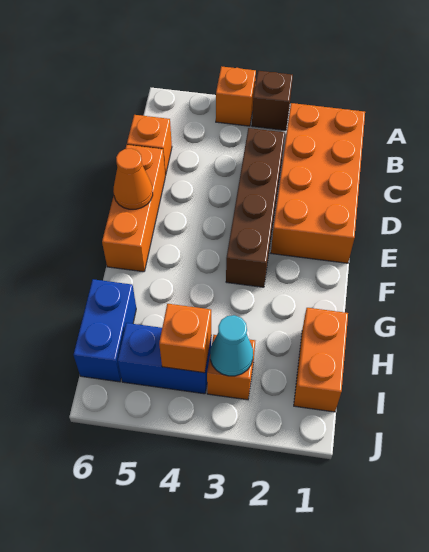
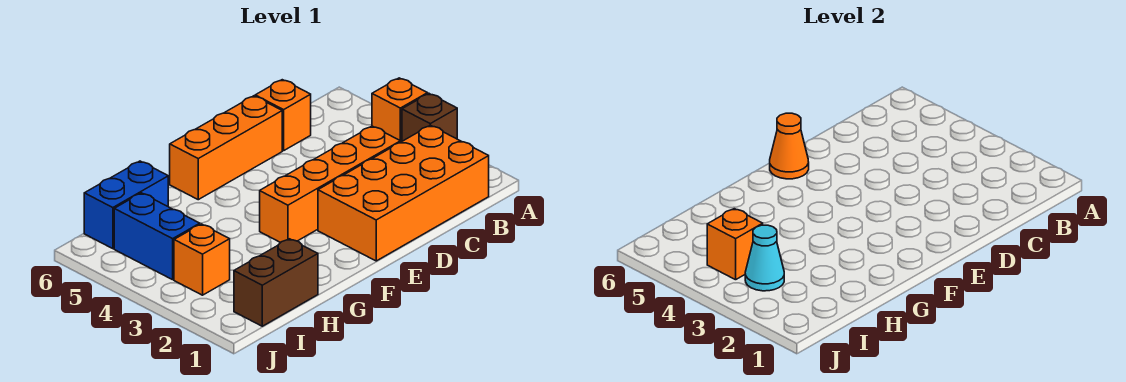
brown brick C3:F3 level 1 -> orange brick C3:F3 level 1
orange brick H1:I1 level 1 -> brown brick H1:I1 level 1

